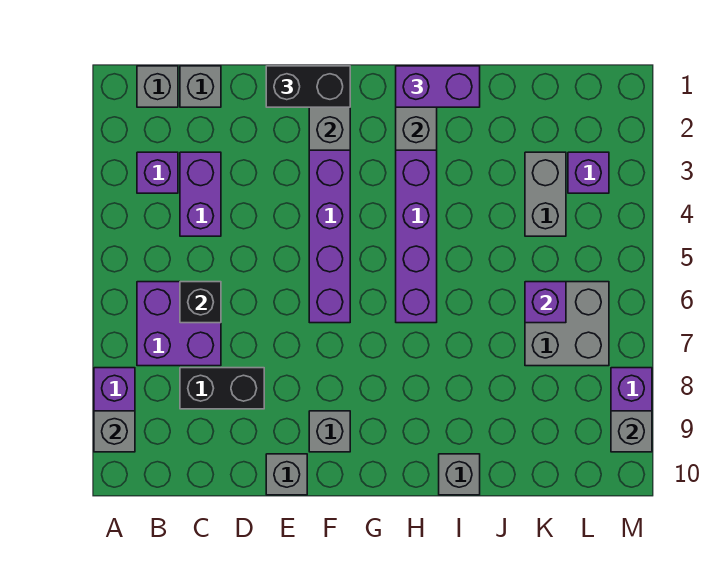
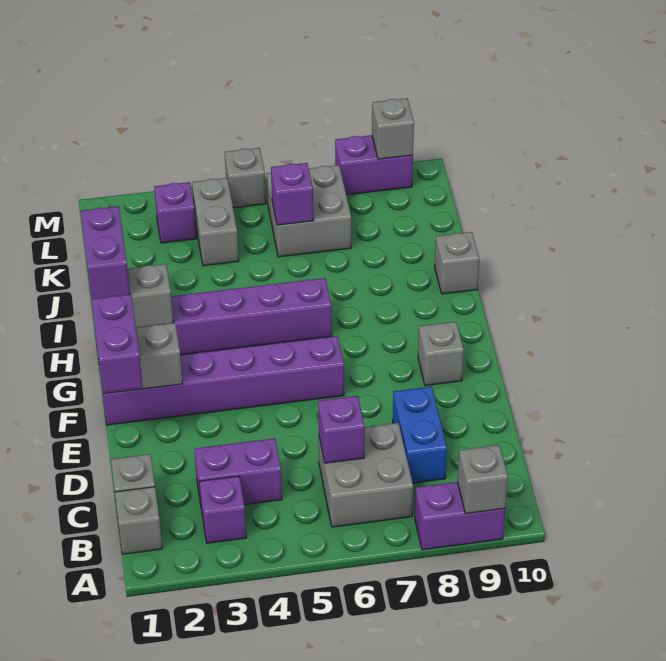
purple brick B6:C7 level 1 -> grey brick B6:C7 level 1
black brick C6 level 2 -> purple brick C6 level 2
black brick C8:D8 level 1 -> blue brick C8:D8 level 1
black brick E1:F1 level 3 -> purple brick E1:F1 level 3
grey brick E10 level 1 -> grey brick M5 level 1
grey brick K3:K4 level 1 -> grey brick K4:L4 level 1

